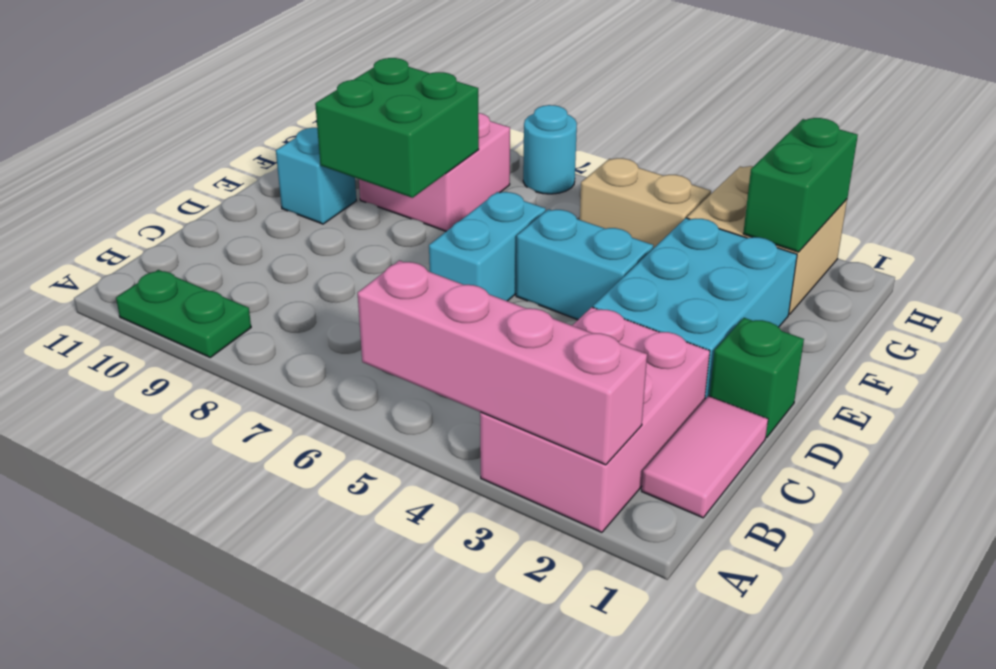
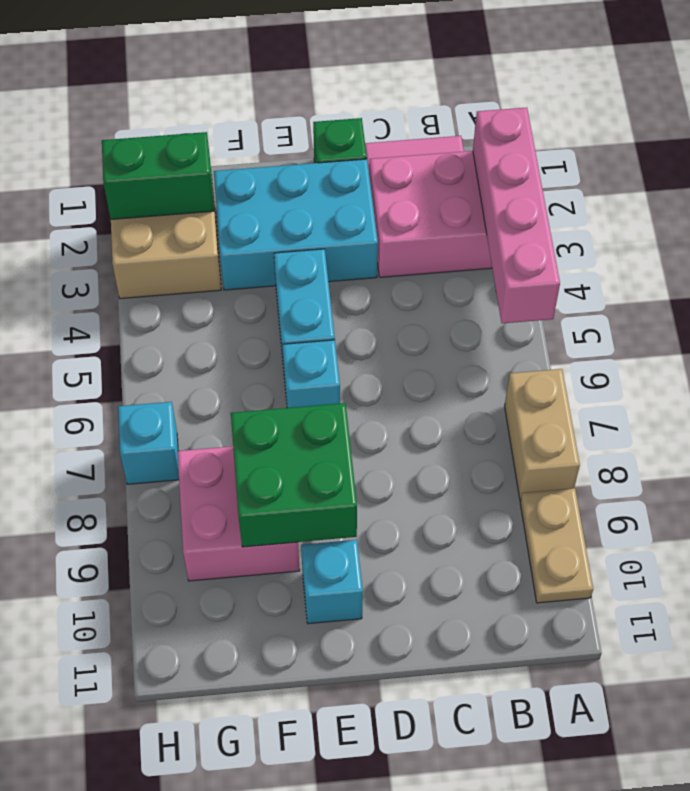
green plate A9:A10 level 1 -> tan plate A9:A10 level 1
cyan brick D6:E6 level 1 -> cyan brick E6 level 1
tan brick G4:G5 level 1 -> tan brick A7:A8 level 1
cyan round brick H7 level 1 -> cyan brick H7 level 1

